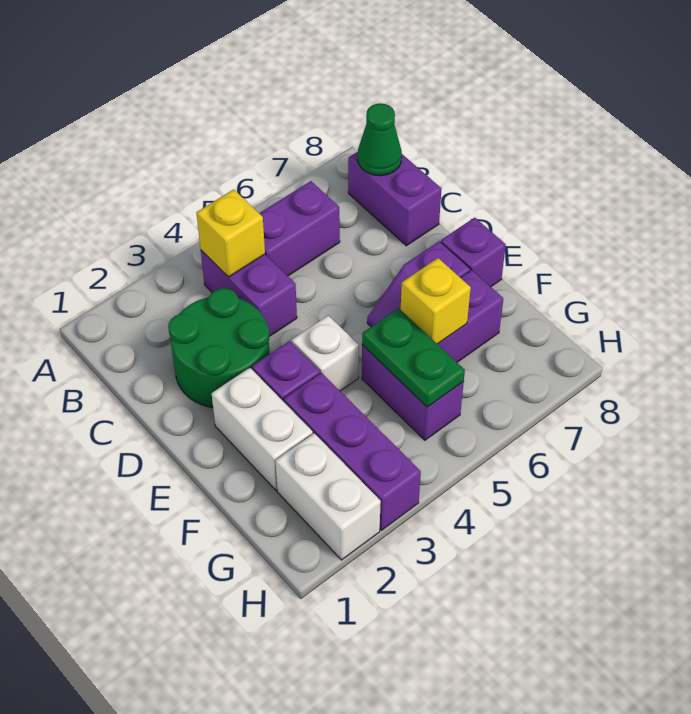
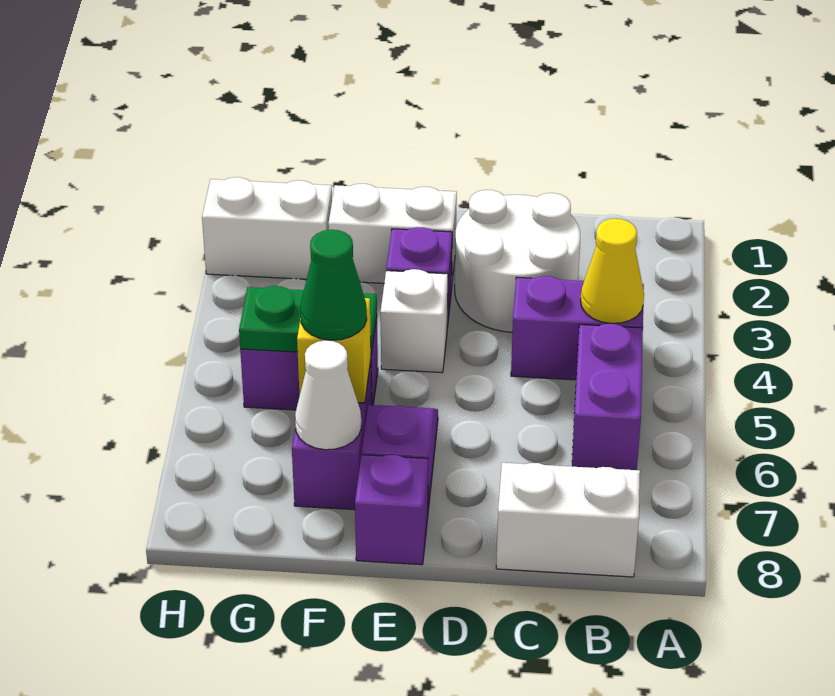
yellow brick B4 level 2 -> yellow cone B4 level 2
purple brick B8:C8 level 1 -> white brick B8:C8 level 1
green cone B8 level 2 -> green cone F6 level 3
green round brick C2:D3 level 1 -> white round brick C2:D3 level 1
purple brick F3:H3 level 1 -> none
none -> white cone F7 level 2

